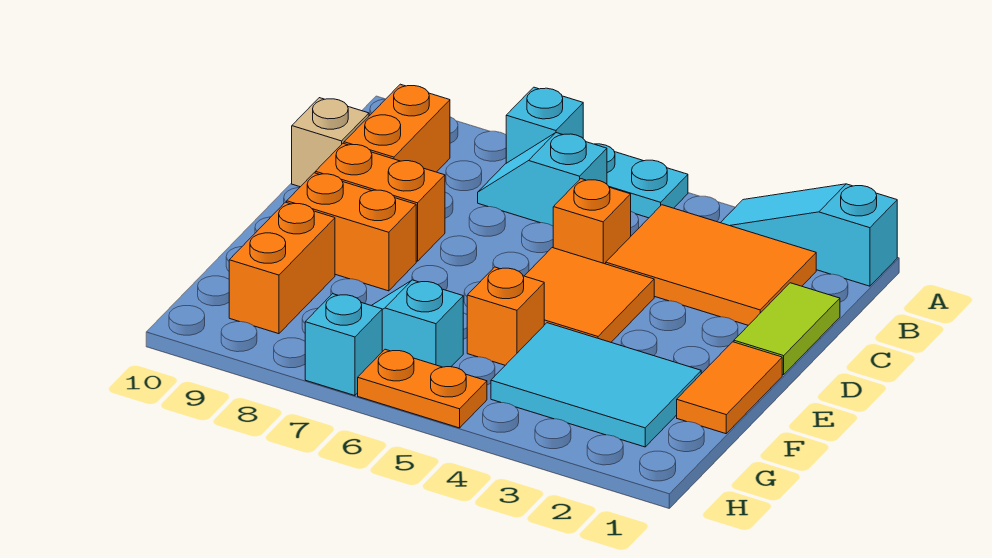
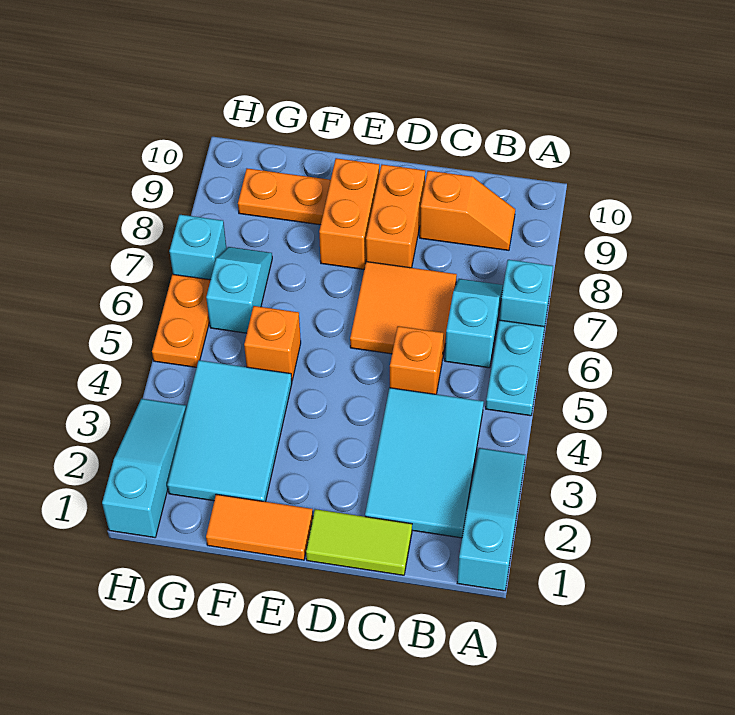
orange tile B2:C4 level 1 -> cyan tile B2:C4 level 1
orange brick B9:C9 level 1 -> orange slope B9:C9 level 1 top C
tan brick C10 level 1 -> none
orange tile D4:E5 level 1 -> orange tile C6:D7 level 1
orange brick F9:G9 level 1 -> orange plate F9:G9 level 1
none -> cyan slope H1:H3 level 1 top 1

